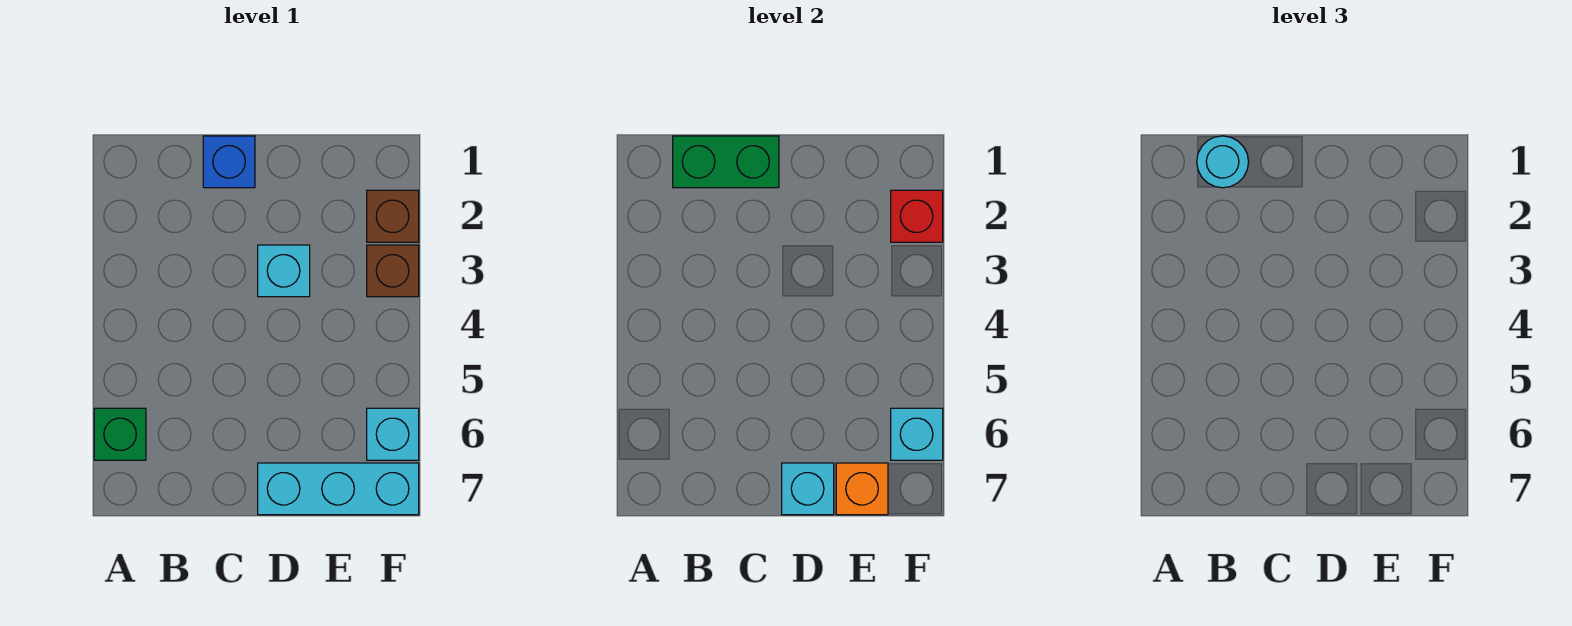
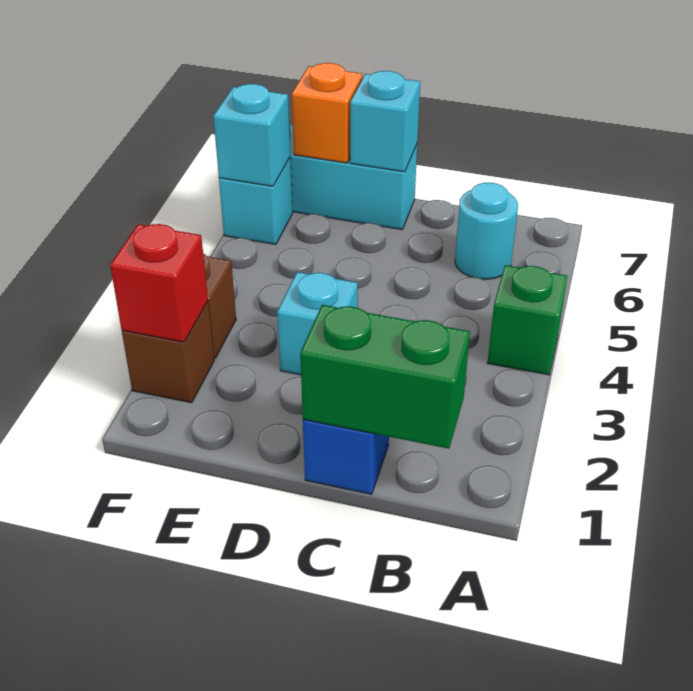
green brick A6 level 1 -> green brick A4 level 1
cyan round brick B1 level 3 -> cyan round brick B6 level 1

